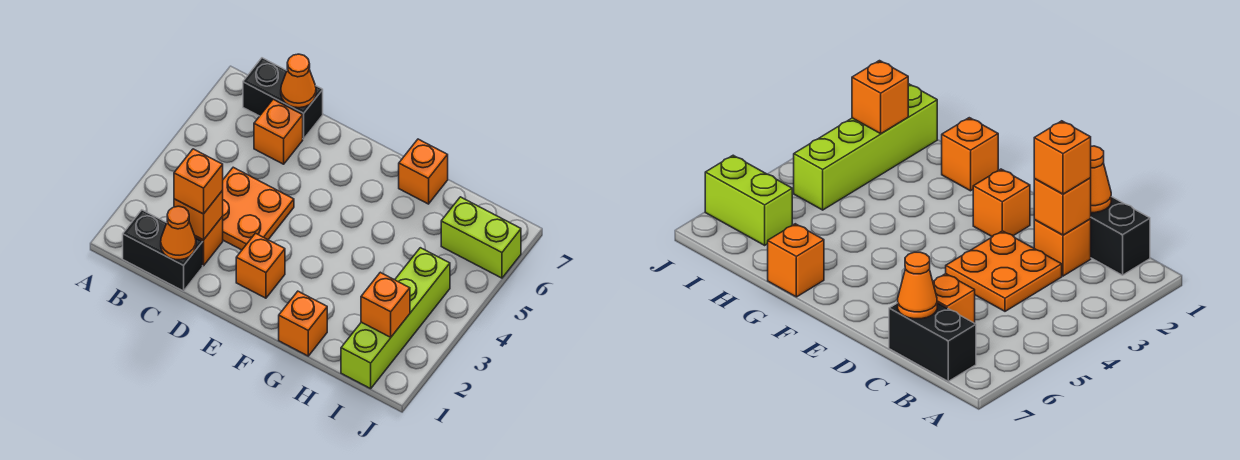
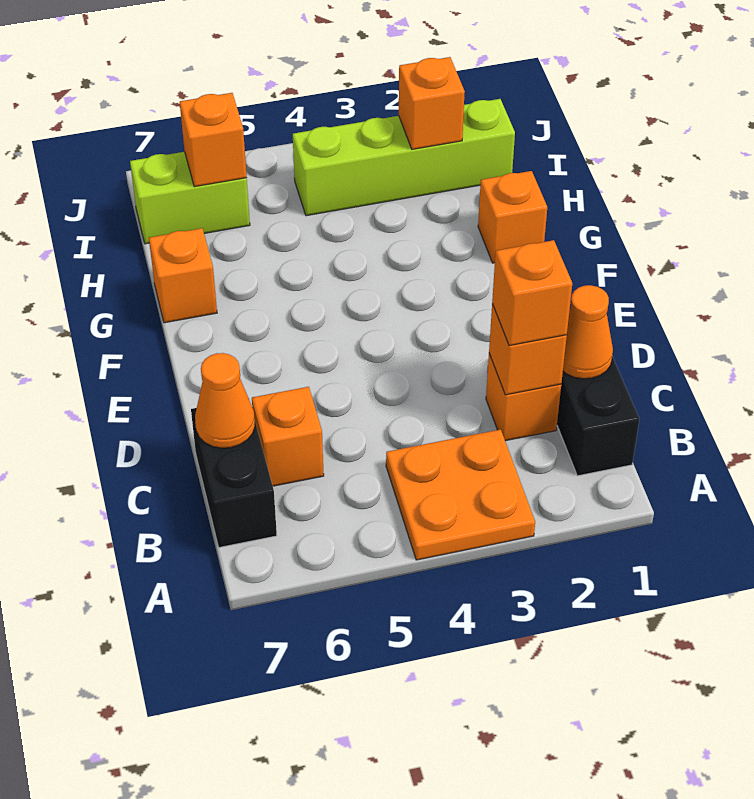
orange plate C3:D4 level 1 -> orange plate A3:B4 level 1
orange brick E2 level 1 -> orange brick I6 level 2
lime brick I6:J6 level 1 -> lime brick I6:I7 level 1

